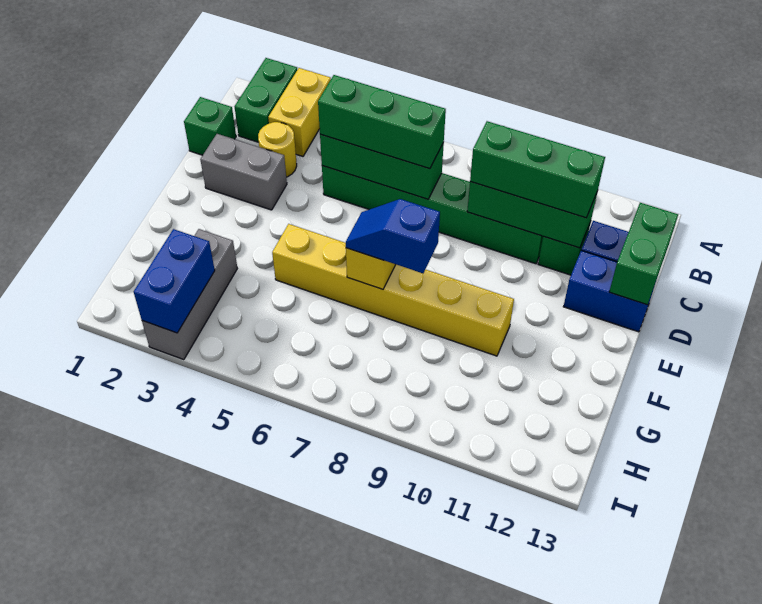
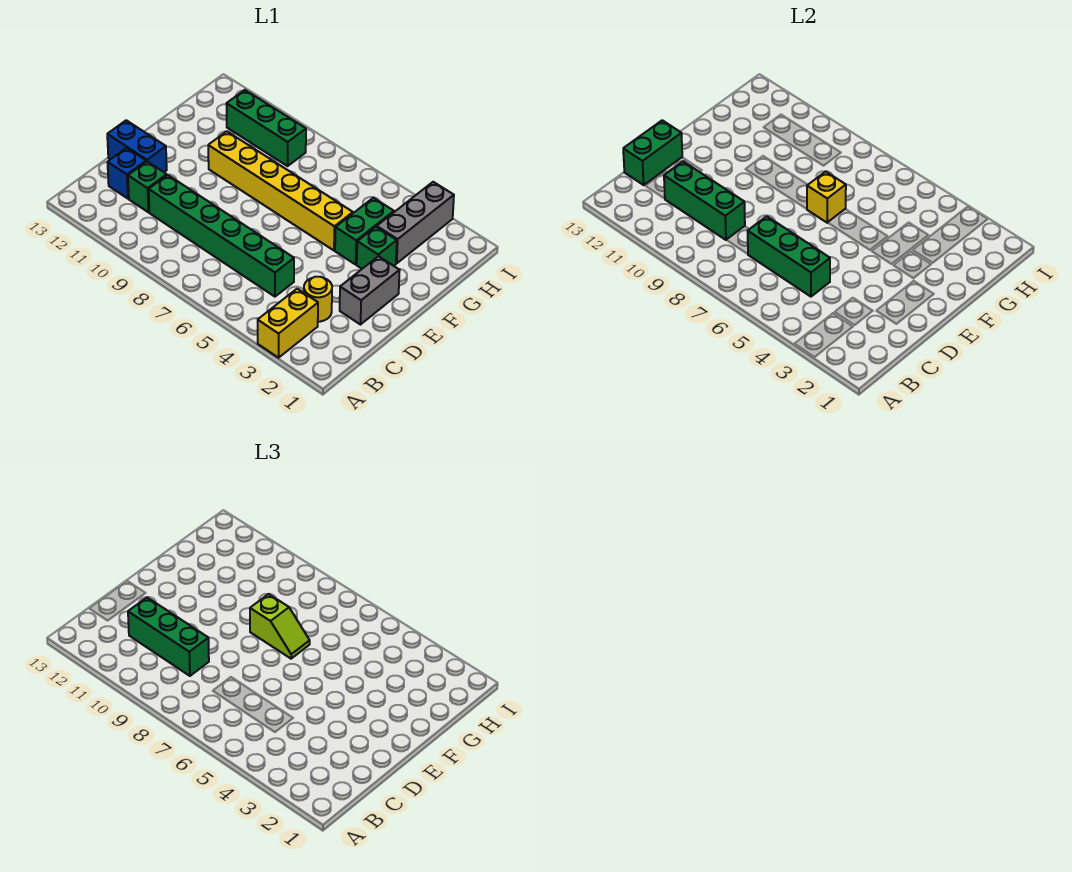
green brick A2:B2 level 1 -> green brick F4:G4 level 1
green brick C1 level 1 -> green brick F3 level 1
green brick C5:C7 level 3 -> green brick H9:H11 level 1
grey brick D2:D3 level 1 -> grey brick D2:E2 level 1
blue slope F7:F8 level 3 top 8 -> lime slope F7:F8 level 3 top 8
blue brick H3:I3 level 2 -> none

